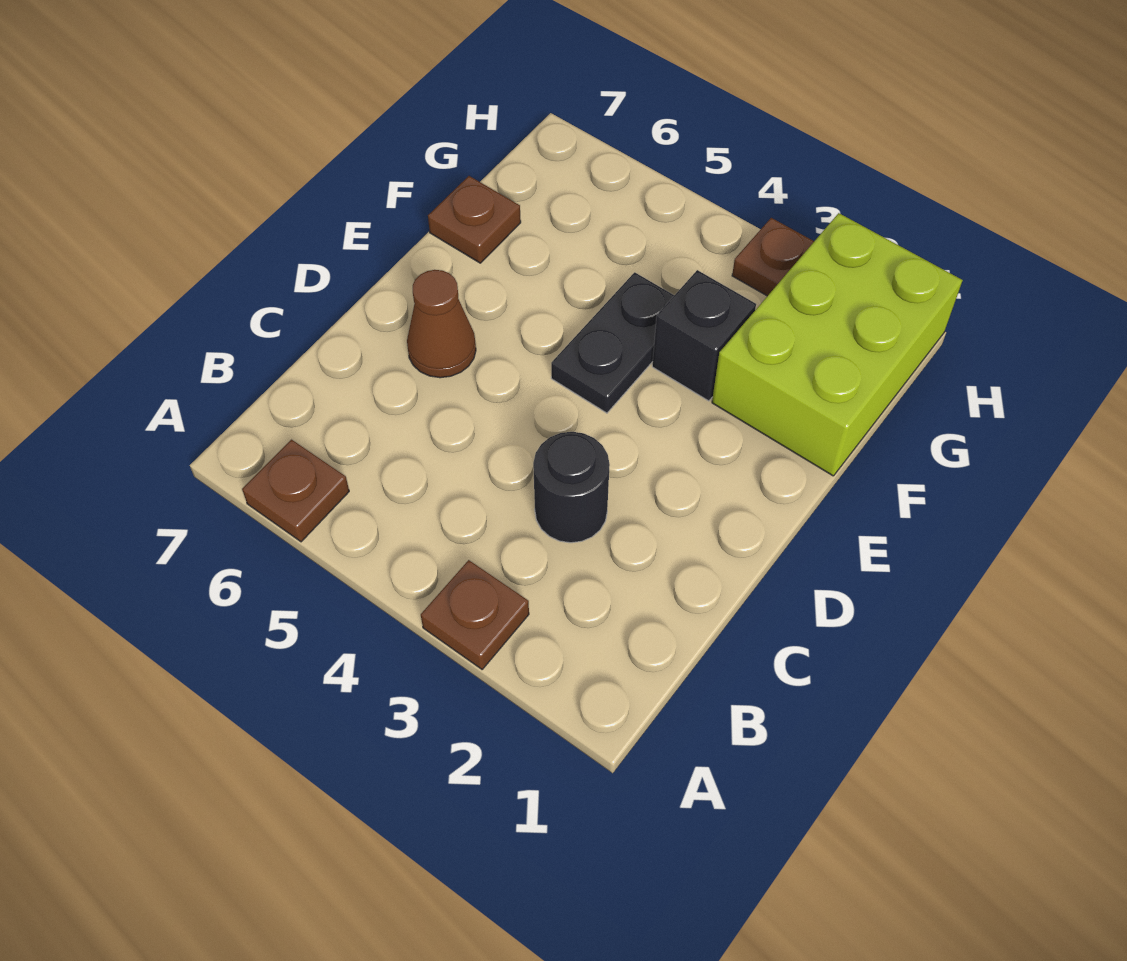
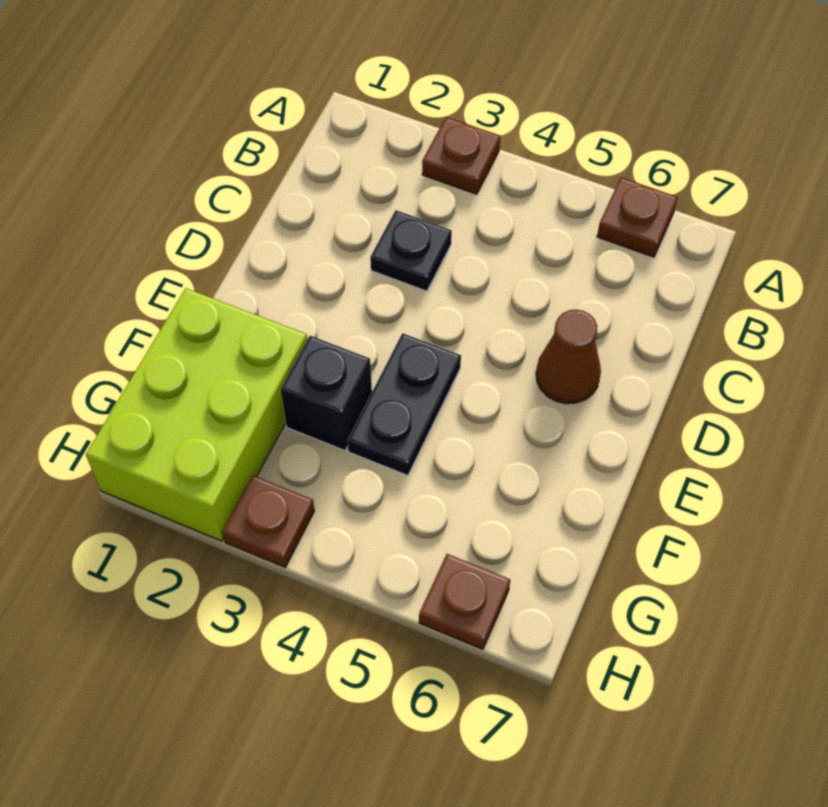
black round brick C3 level 1 -> black plate C3 level 1
brown plate F7 level 1 -> brown plate H6 level 1

